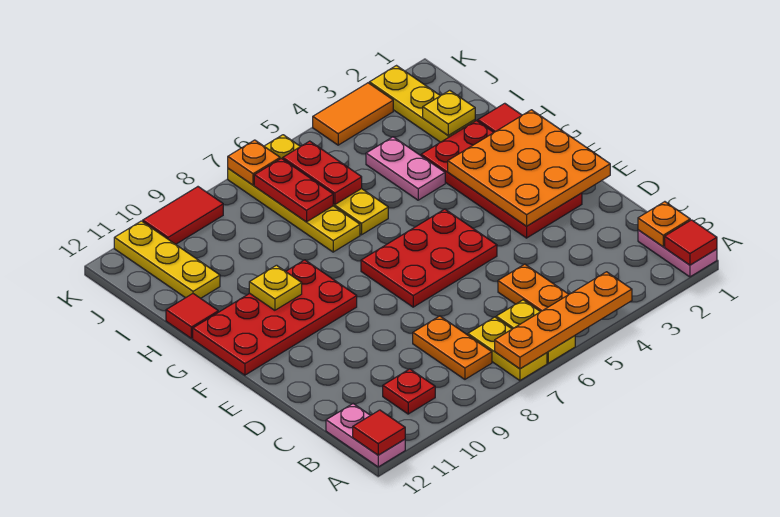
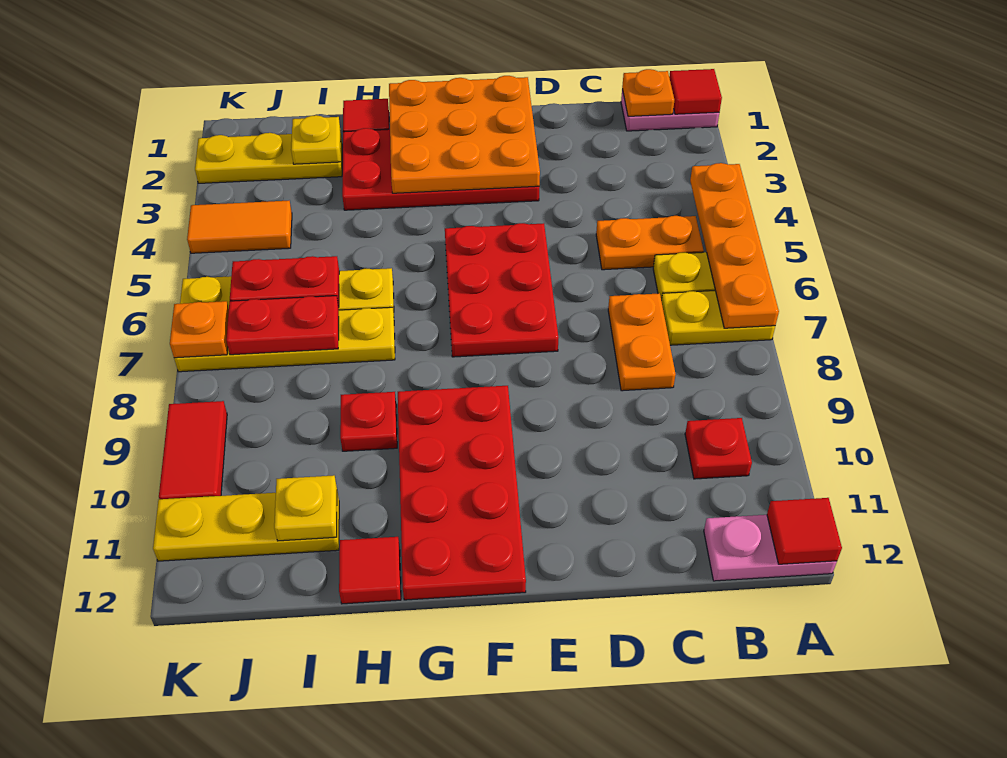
orange plate B8:C8 level 1 -> orange plate C7:C8 level 1
yellow plate G10 level 2 -> yellow plate I11 level 2
pink plate H4:I4 level 1 -> none
none -> red plate H9 level 1
orange tile K3:K4 level 1 -> orange tile J4:K4 level 1

